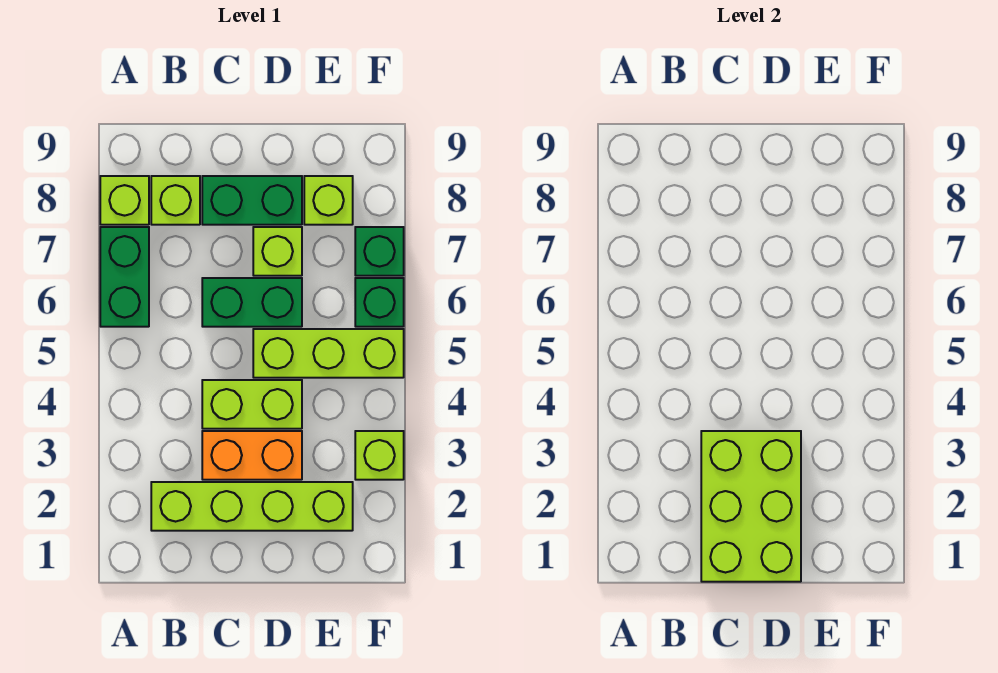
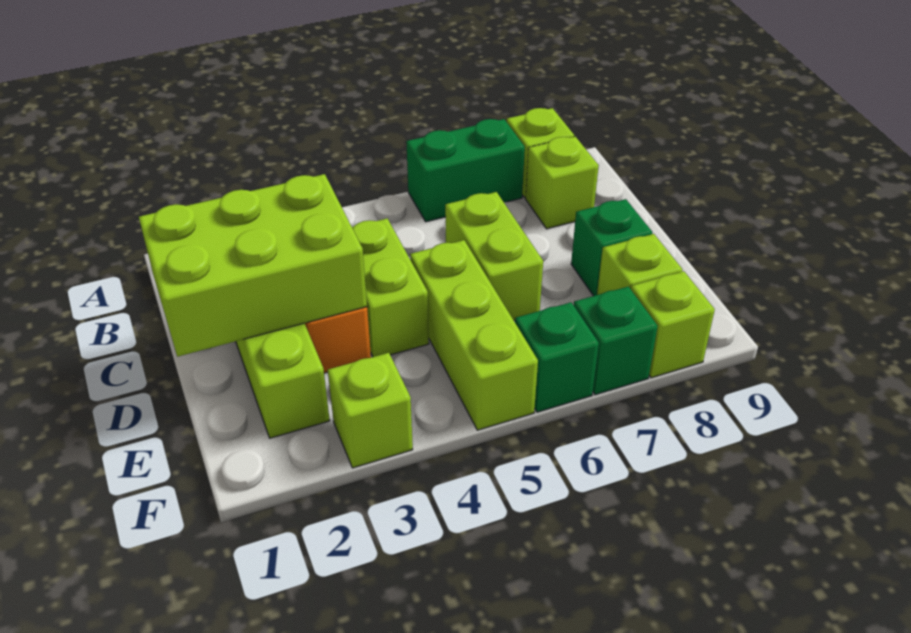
green brick C6:D6 level 1 -> lime brick C6:D6 level 1
green brick C8:D8 level 1 -> green brick D8 level 1
lime brick D7 level 1 -> lime brick F8 level 1

